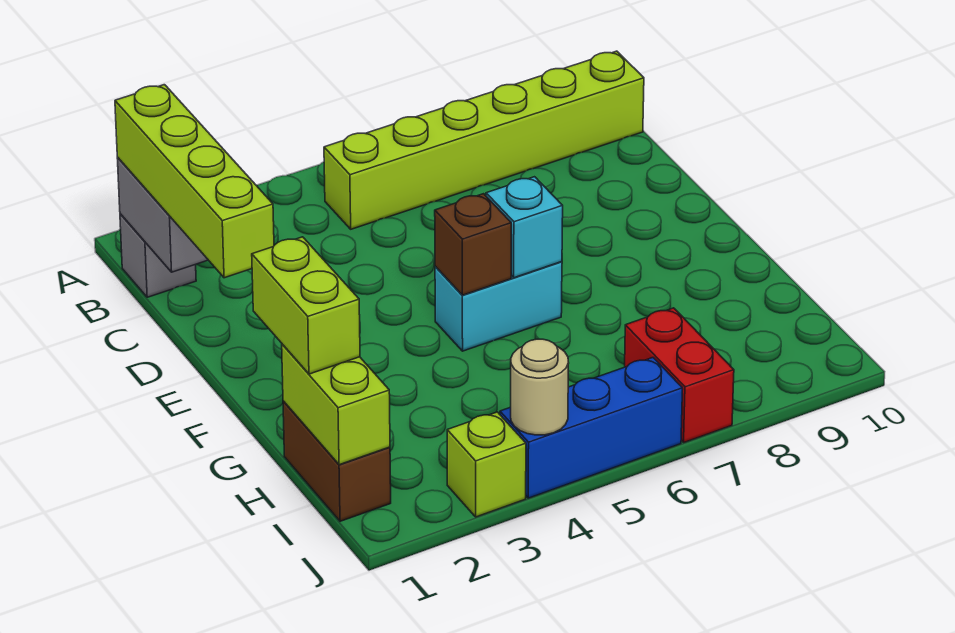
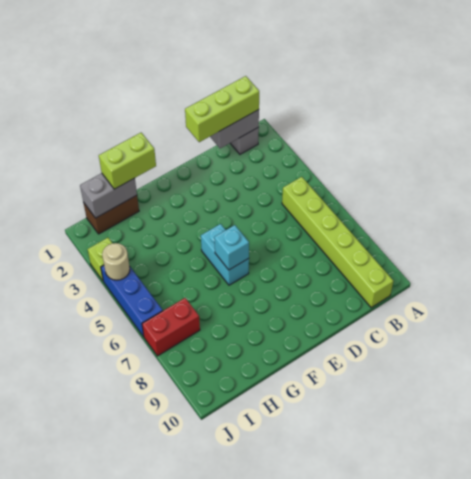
lime brick B1:E1 level 3 -> lime brick B1:D1 level 3
brown brick F5 level 2 -> none
lime brick H1:I1 level 2 -> grey brick H1:I1 level 2

